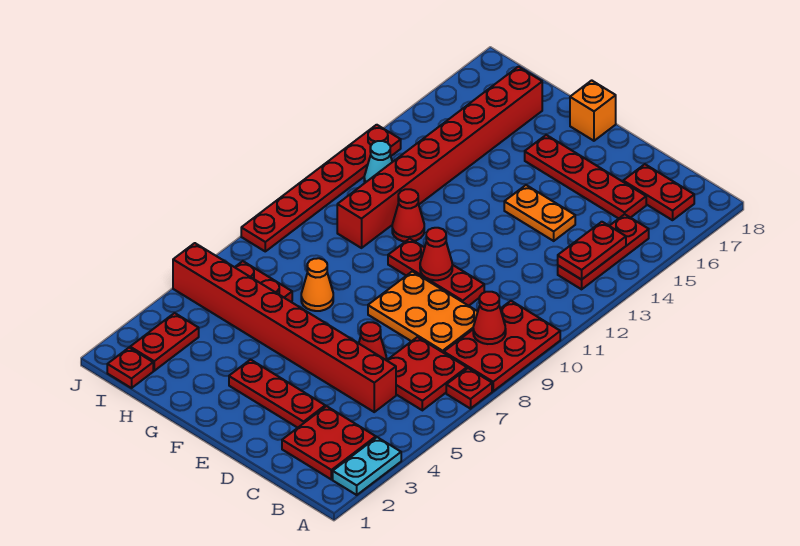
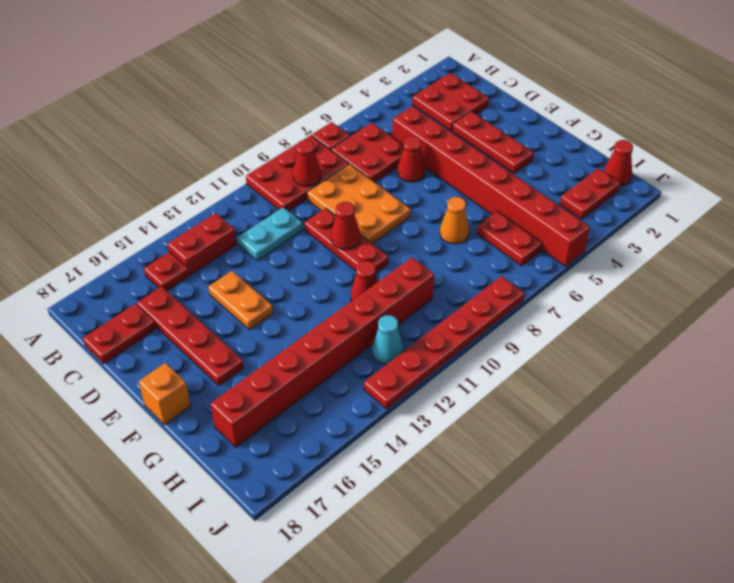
cyan plate A2:A3 level 1 -> cyan plate C11:C12 level 1
red plate B17:C17 level 1 -> red plate C17:C18 level 1
red plate I1 level 1 -> red cone I1 level 1

